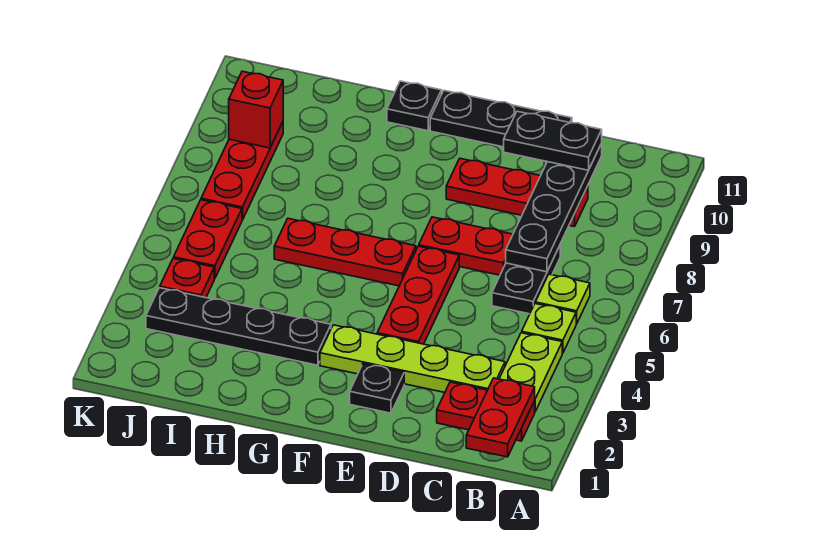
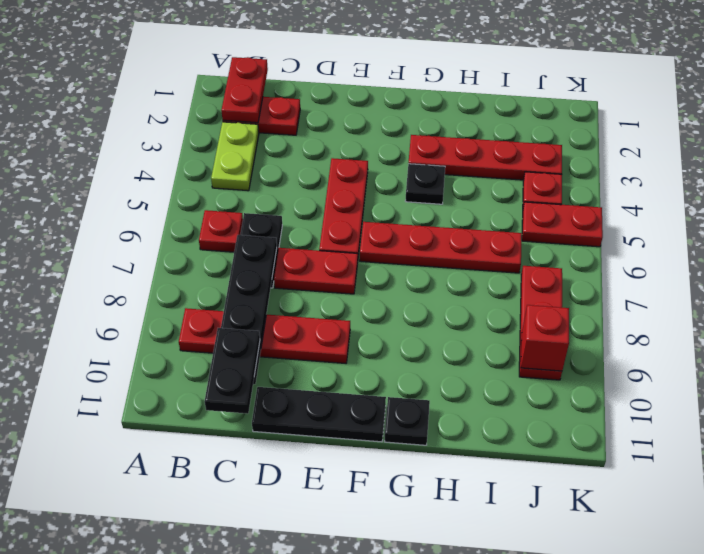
lime plate B5 level 1 -> none
lime plate B6 level 1 -> red plate B6 level 1
lime plate C3:F3 level 1 -> none
red plate C9:E9 level 1 -> red plate B9:E9 level 1
black plate C10:D10 level 3 -> black plate C10:C11 level 3
black plate E2 level 1 -> black plate G4 level 1
red plate F6:H6 level 1 -> red plate F6:I6 level 1
black plate G3:J3 level 1 -> red plate G3:J3 level 1
red plate J5:J6 level 1 -> red plate J5:K5 level 1

